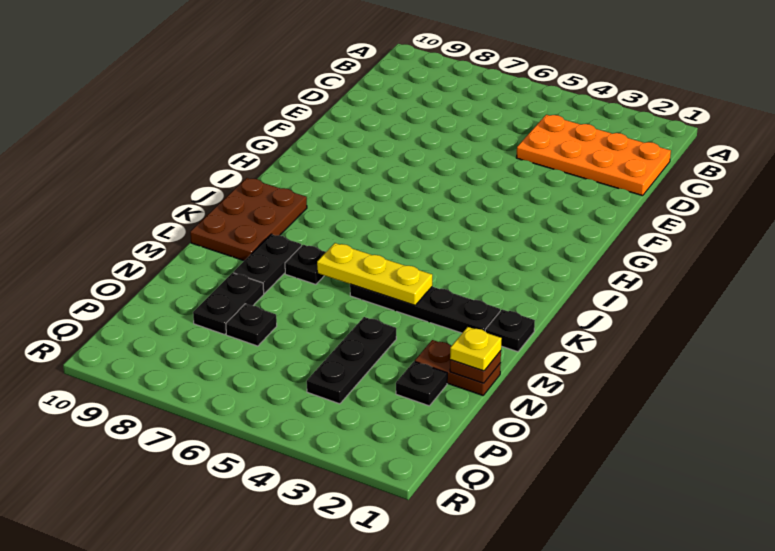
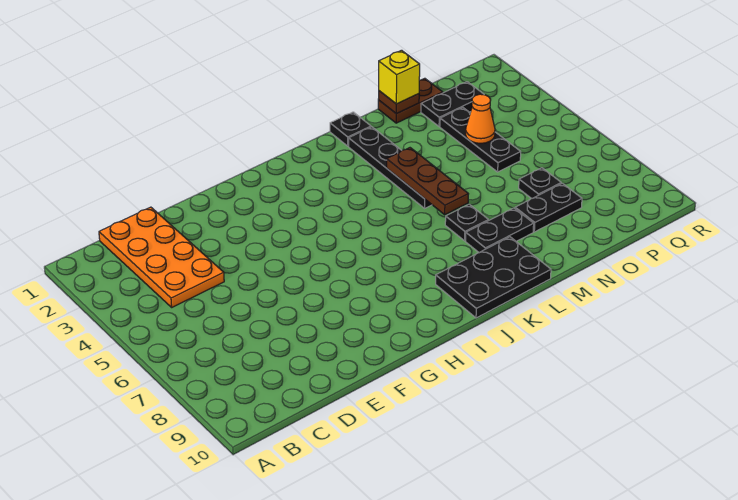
brown plate J9:L10 level 1 -> black plate J9:L10 level 1
yellow plate L4:L6 level 2 -> brown plate L4:L6 level 2
brown plate N1:N2 level 1 -> brown plate N1:O1 level 1
yellow plate N1 level 3 -> yellow brick N1 level 3
black plate N4:P4 level 1 -> black plate O3:O5 level 1
black plate O2 level 1 -> black plate O2:P2 level 1
none -> orange cone O4 level 2

